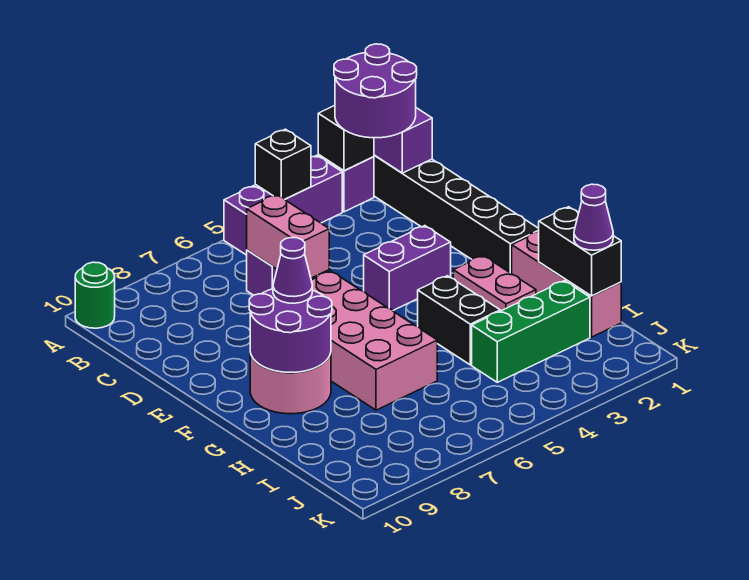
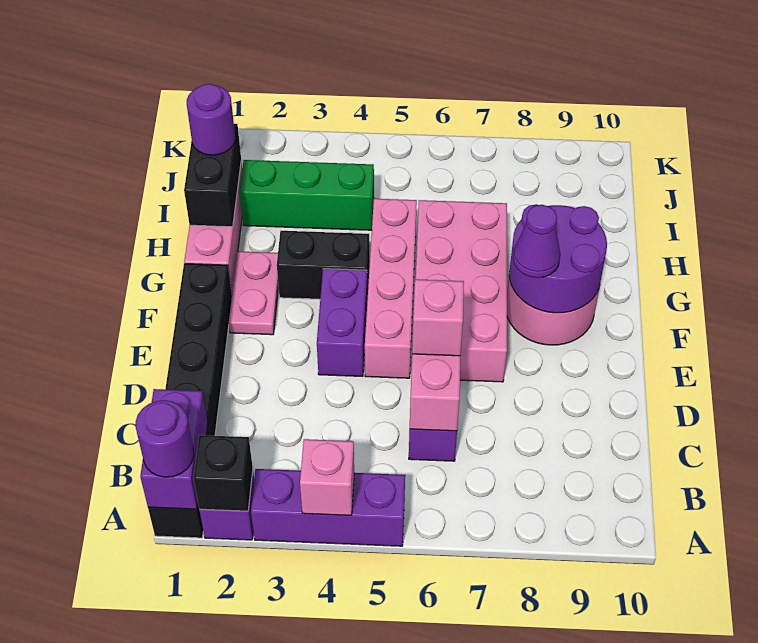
purple round brick A1:B2 level 3 -> purple round brick A1 level 3
black brick A4 level 2 -> pink brick A4 level 2
green round brick A10 level 1 -> none
none -> pink brick D6 level 3
purple brick E3:E4 level 1 -> purple brick E4:F4 level 1
none -> pink brick E5:H5 level 1
black brick G4:H4 level 1 -> black brick G3:G4 level 1
purple cone I1 level 3 -> purple round brick I1 level 3

